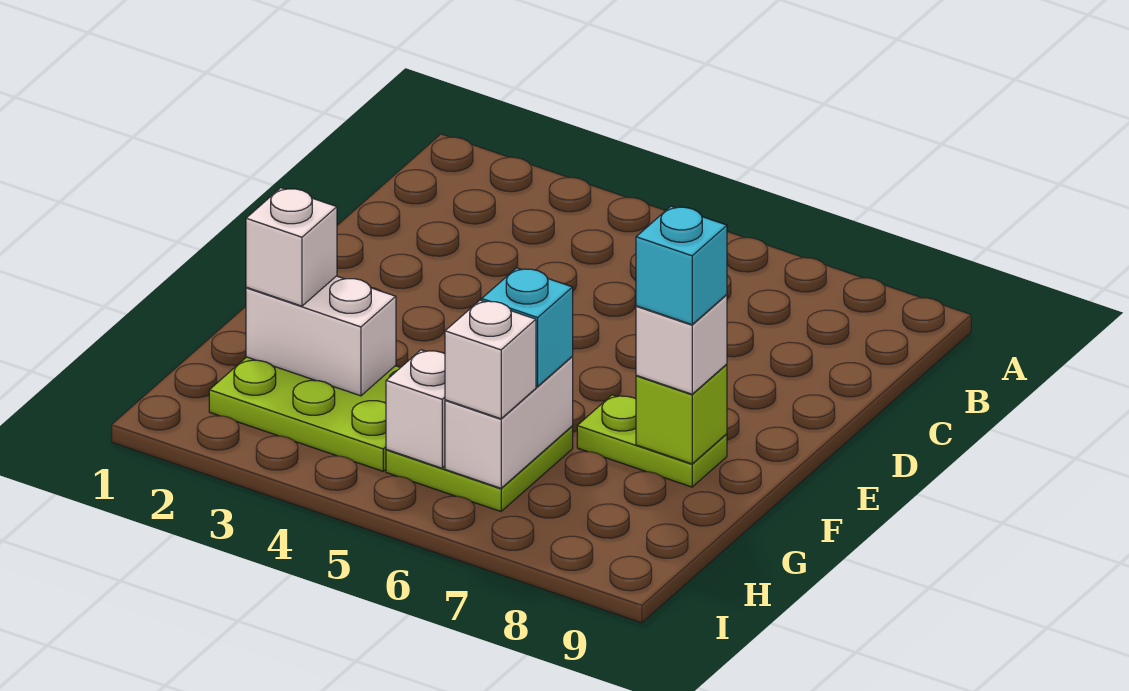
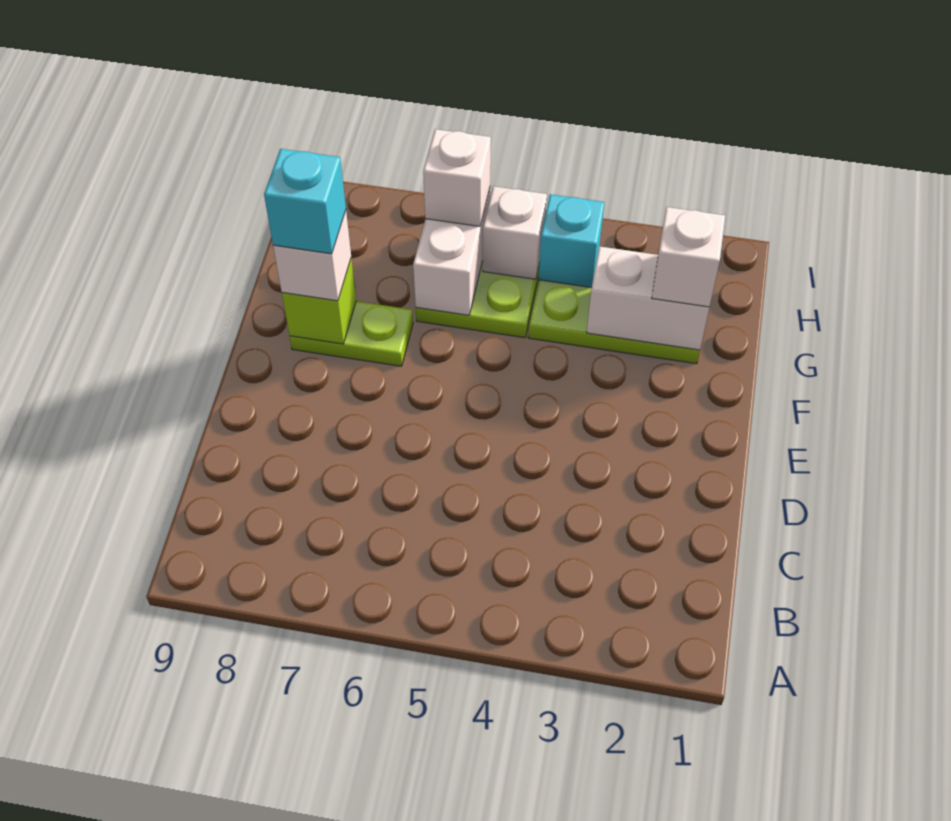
cyan brick G6 level 3 -> cyan brick H4 level 2

